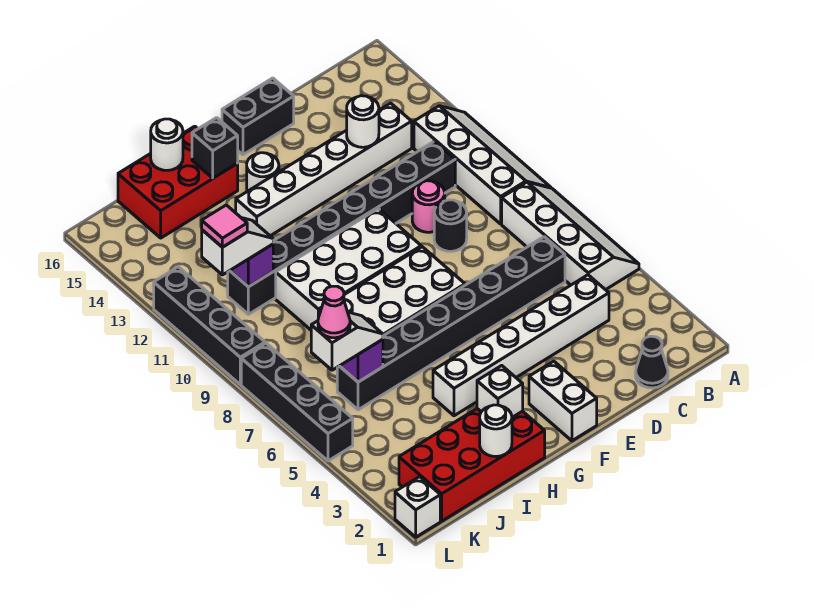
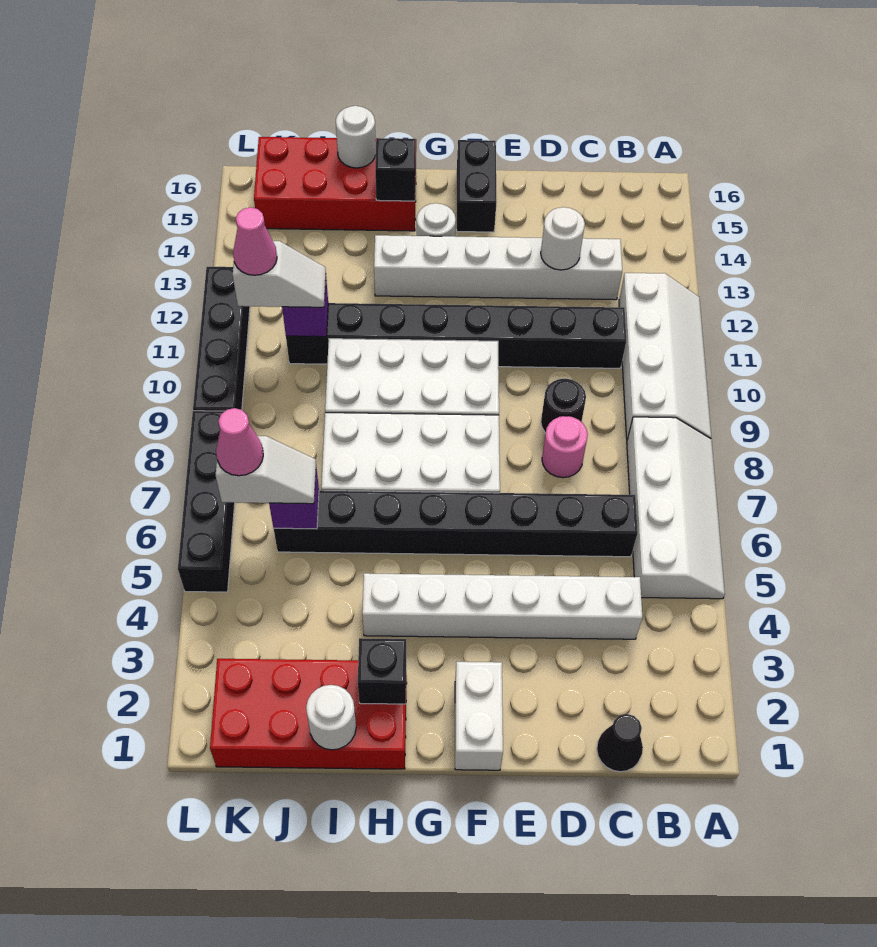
pink round brick D10 level 1 -> pink round brick D8 level 1
black brick E16:F16 level 1 -> black brick F15:F16 level 1
white brick H2 level 2 -> black brick H2 level 2
red brick H15:J16 level 1 -> red brick H15:K16 level 1
pink tile K11 level 4 -> pink cone K11 level 4
white brick L1 level 1 -> none

